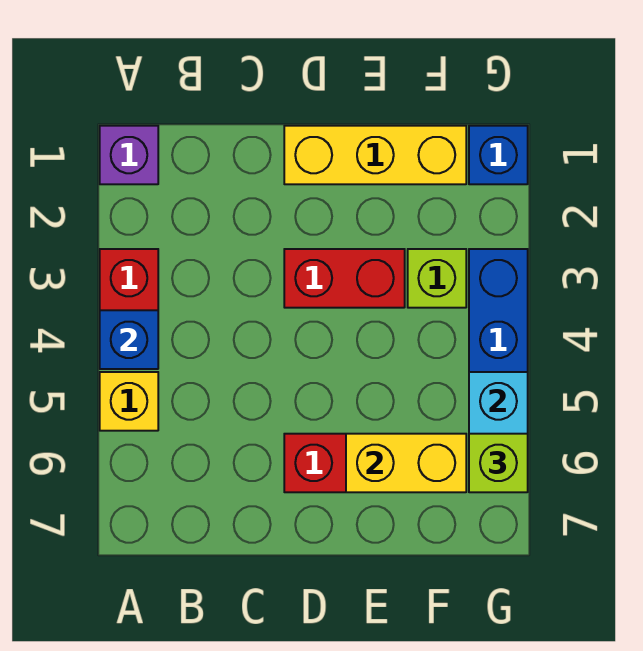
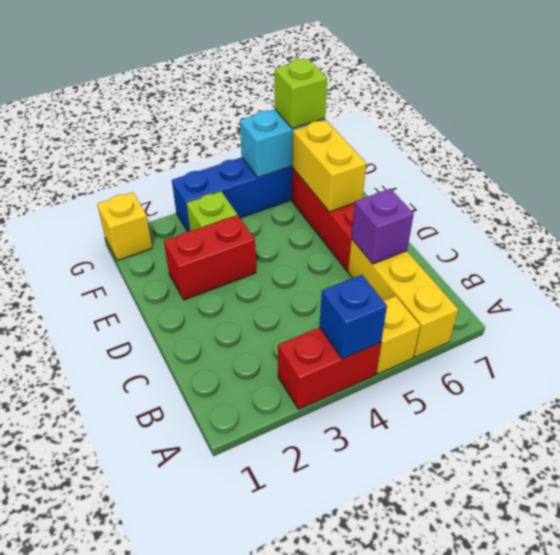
purple brick A1 level 1 -> purple brick C6 level 2
yellow brick D1:F1 level 1 -> yellow brick A6:C6 level 1
red brick D3:E3 level 1 -> red brick E2:E3 level 1
blue brick G1 level 1 -> yellow brick G1 level 1

